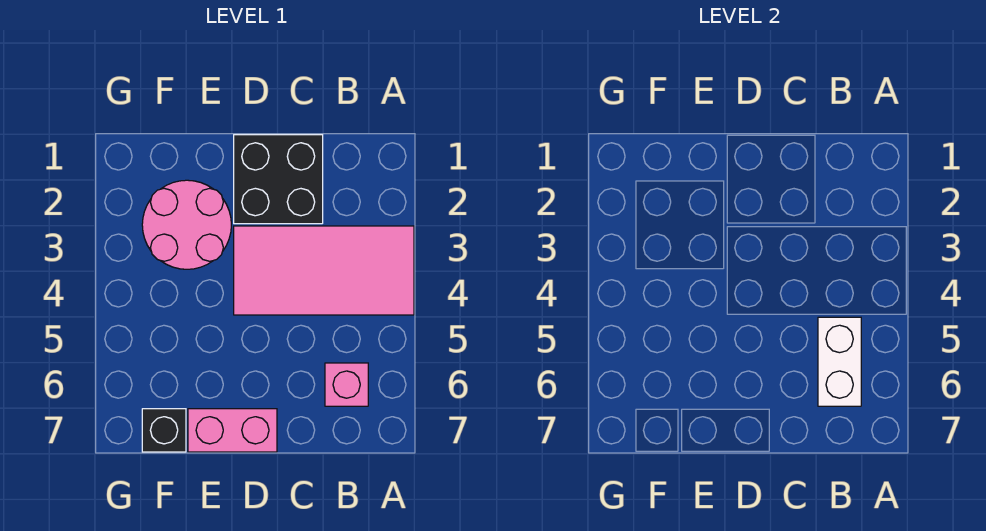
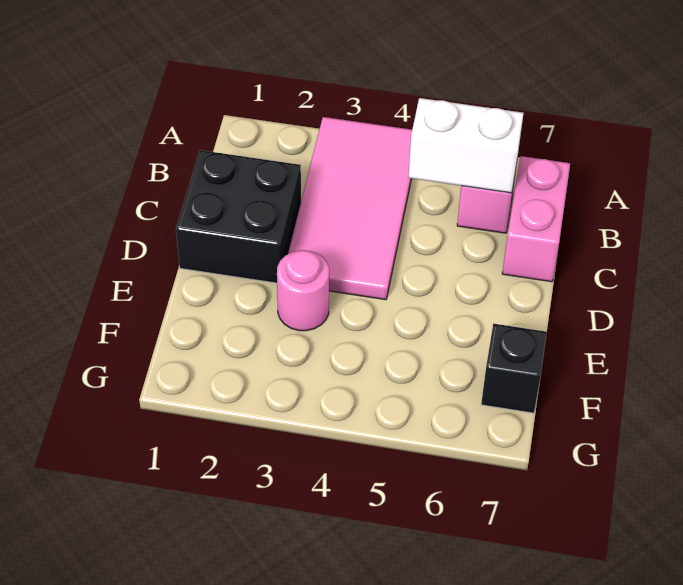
pink brick D7:E7 level 1 -> pink brick B7:C7 level 1
pink round brick E2:F3 level 1 -> pink round brick E3 level 1

